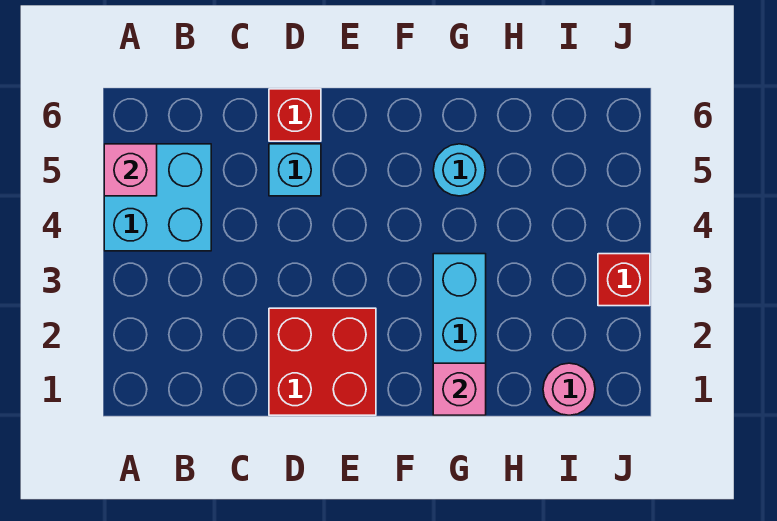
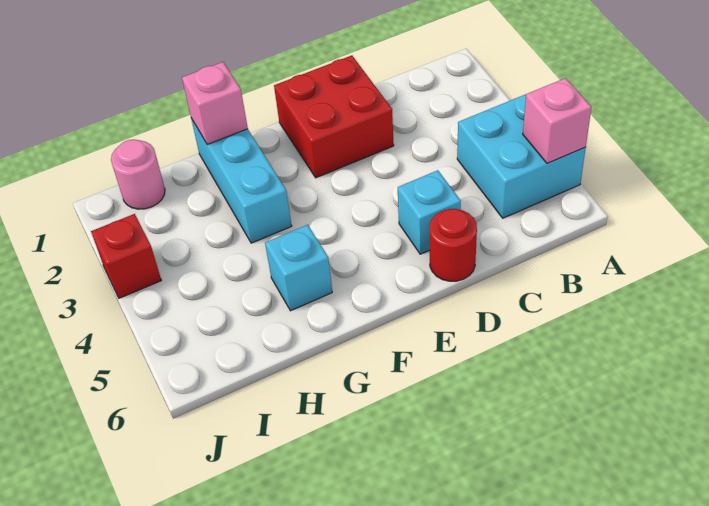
red brick D6 level 1 -> red round brick D6 level 1
cyan round brick G5 level 1 -> cyan brick G5 level 1

